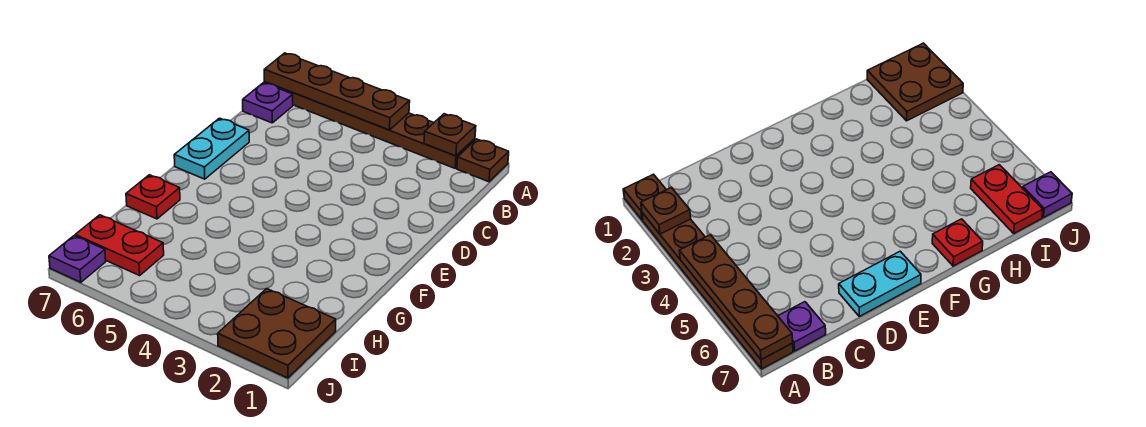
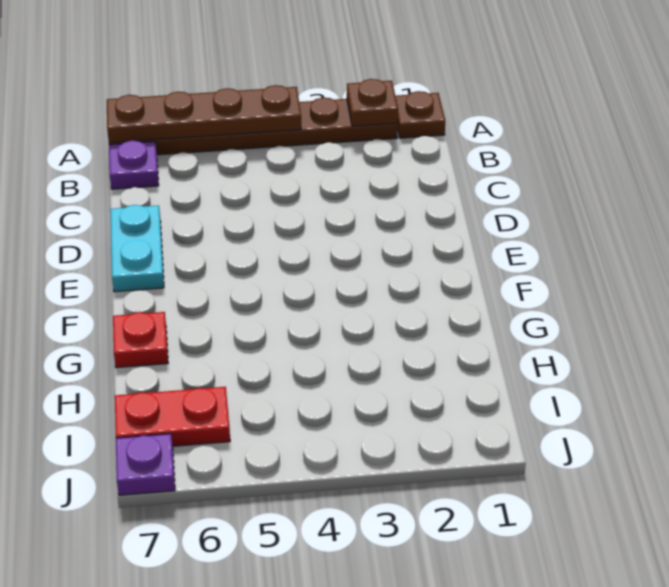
brown plate I1:J2 level 1 -> none

